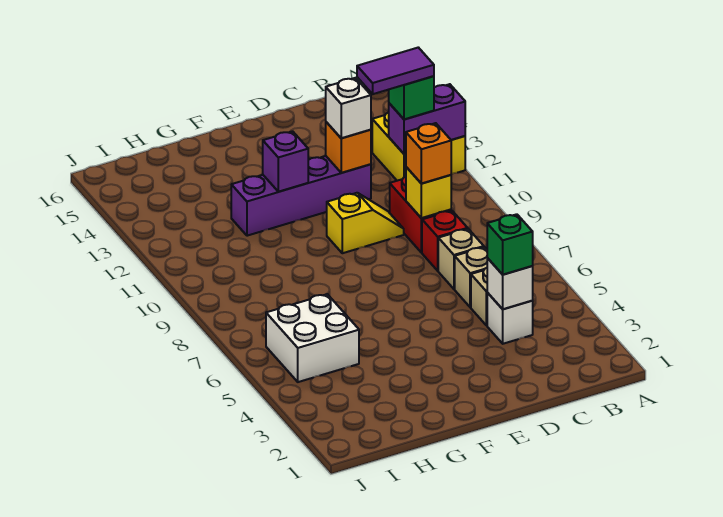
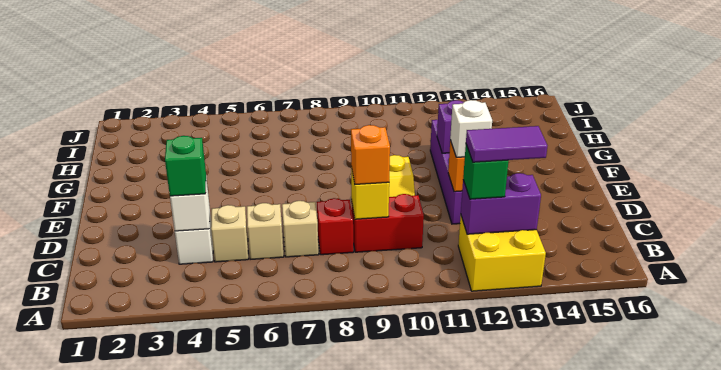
purple brick A12:B12 level 2 -> purple brick B12:B13 level 2
purple tile B12:C12 level 4 -> purple tile B12:B13 level 4
white brick H5:I6 level 1 -> none

